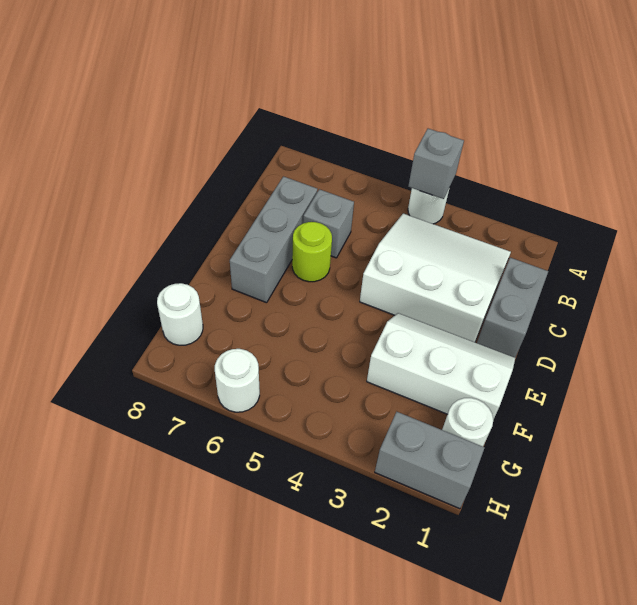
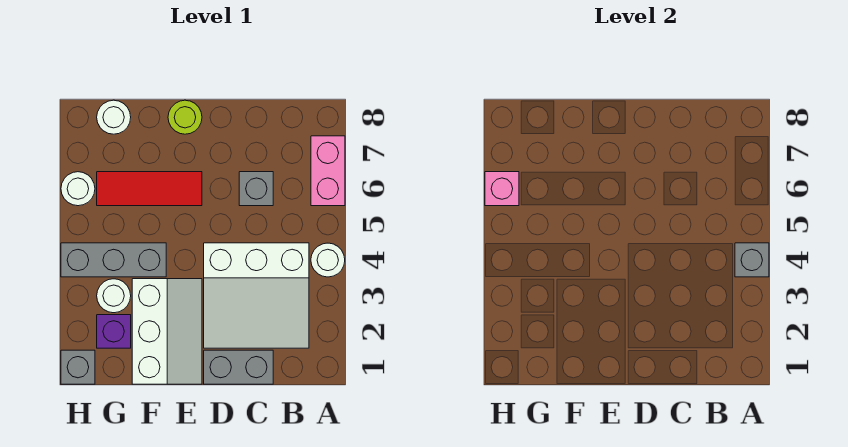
none -> pink brick A6:A7 level 1
white slope B2:D4 level 1 top D -> white slope B2:D4 level 1 top 4
grey brick C7:E7 level 1 -> grey brick F4:H4 level 1
lime round brick D6 level 1 -> lime round brick E8 level 1
none -> red tile E6:G6 level 1
white round brick G1 level 1 -> white round brick G3 level 1
none -> purple brick G2 level 1
grey brick H1:H2 level 1 -> grey brick H1 level 1
none -> pink brick H6 level 2

